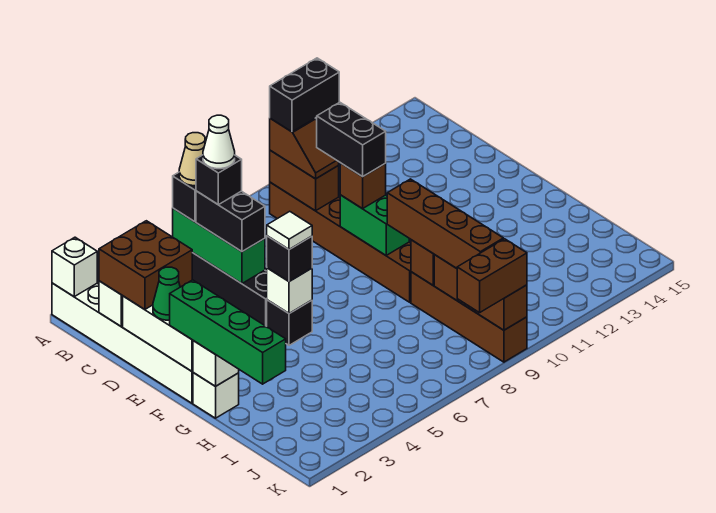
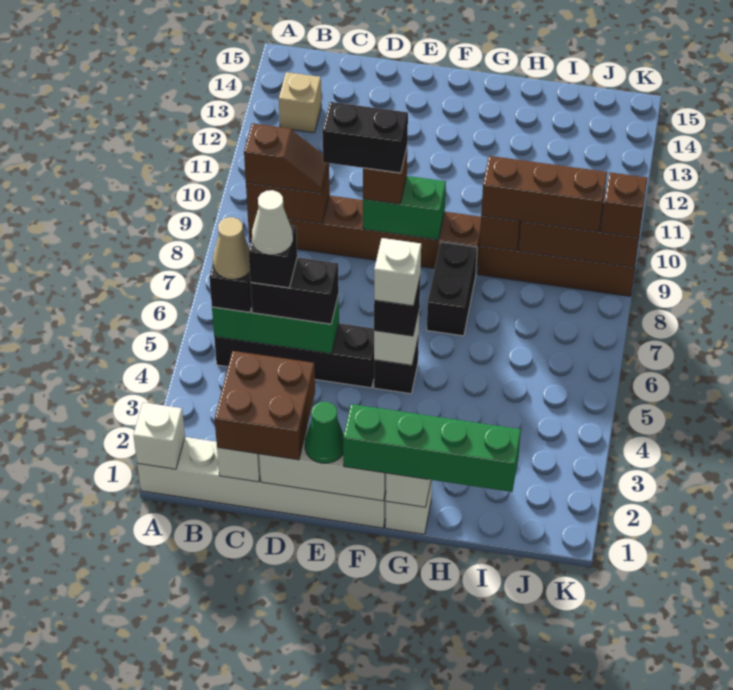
black brick B9:B10 level 4 -> black brick G7:G8 level 1
none -> tan brick B13 level 1
white tile F5 level 4 -> white brick F5 level 4
brown brick G9:J9 level 3 -> brown brick H9:J9 level 3
brown brick K8:K9 level 3 -> brown brick K9 level 3

